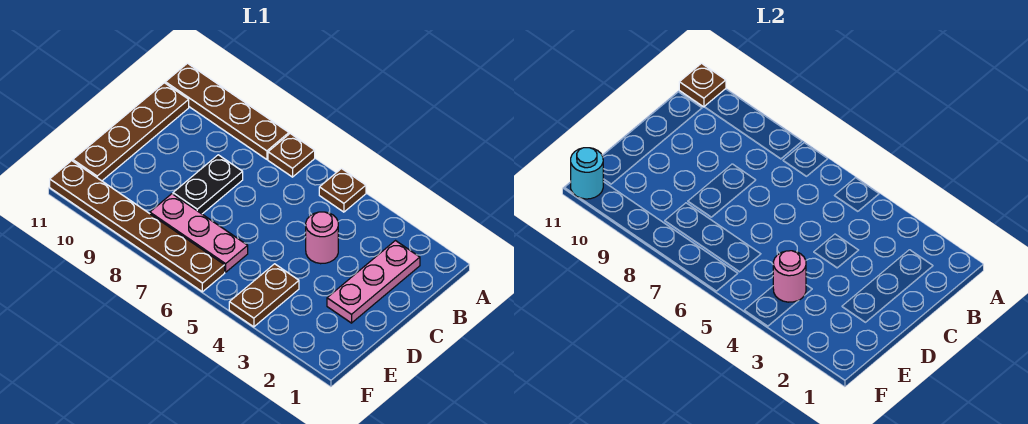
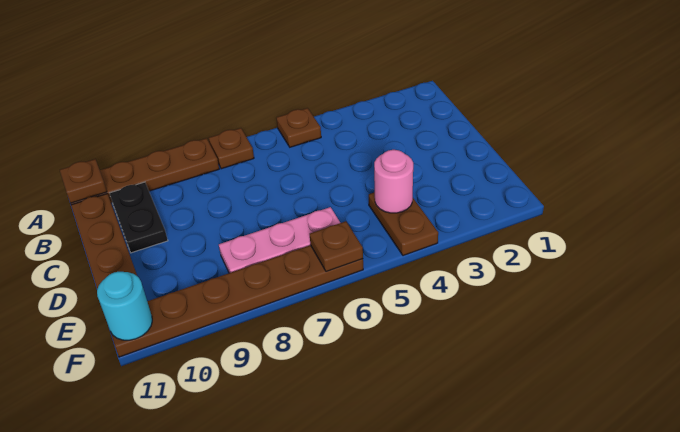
pink plate B2:D2 level 1 -> none
pink round brick C4 level 1 -> none
black plate C8:D8 level 1 -> black plate B10:C10 level 1
none -> brown plate F6 level 2

